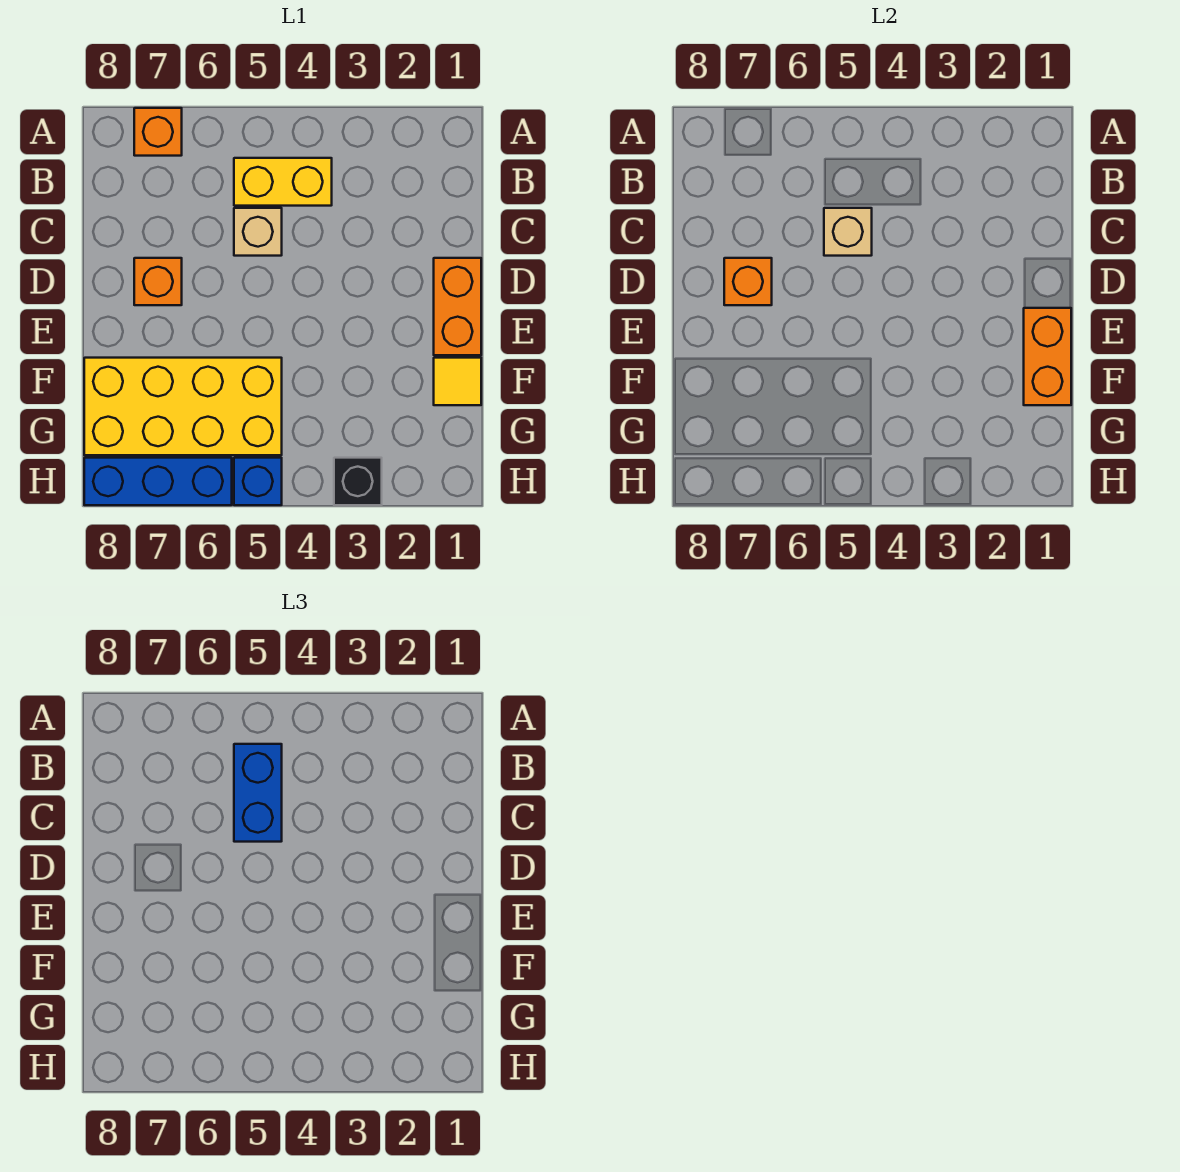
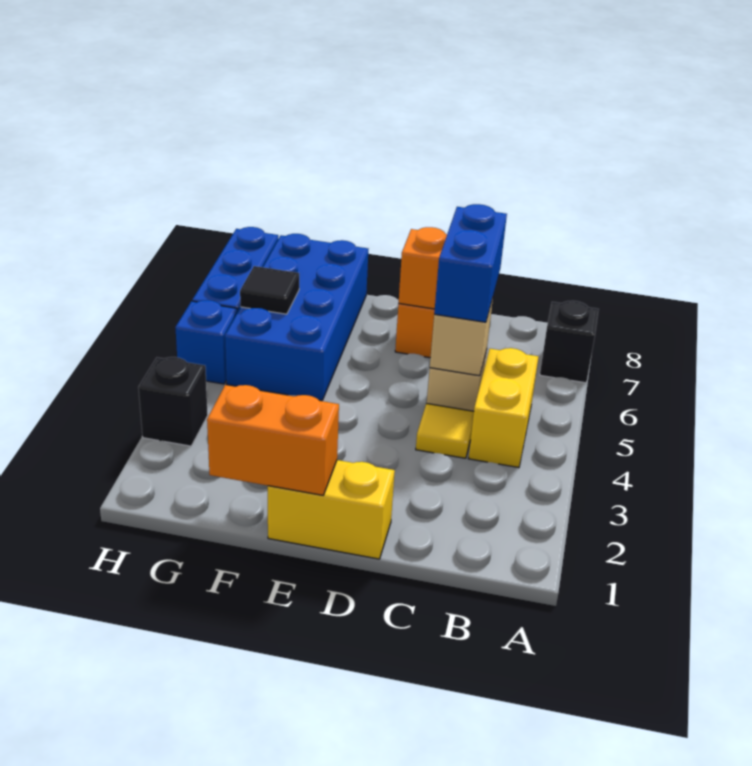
orange brick A7 level 1 -> black brick A7 level 1
blue brick B5:C5 level 3 -> blue brick C5:C6 level 3
orange brick D1:E1 level 1 -> yellow brick D1:E1 level 1
yellow tile F1 level 1 -> yellow tile C4 level 1
yellow brick F5:G8 level 1 -> blue brick F5:G8 level 1
none -> black tile G6 level 2

